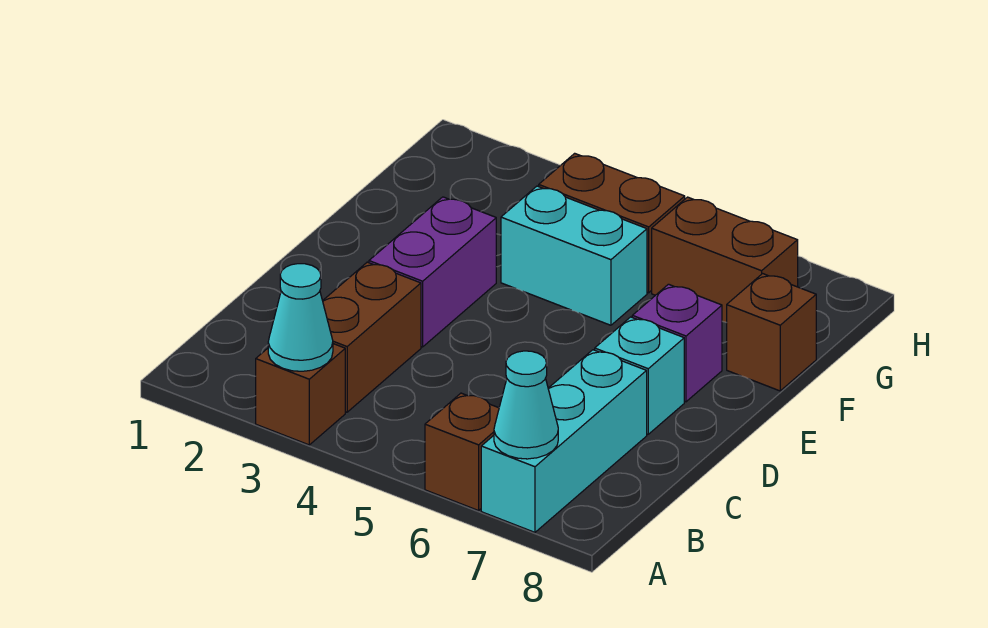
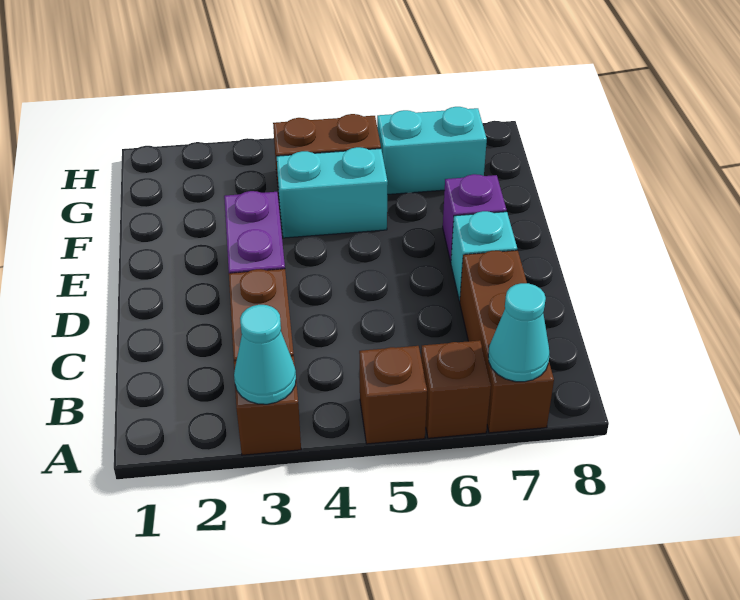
cyan brick A7:C7 level 1 -> brown brick A7:C7 level 1
brown brick F8 level 1 -> brown brick A5 level 1
brown brick G6:G7 level 1 -> cyan brick G6:G7 level 1

